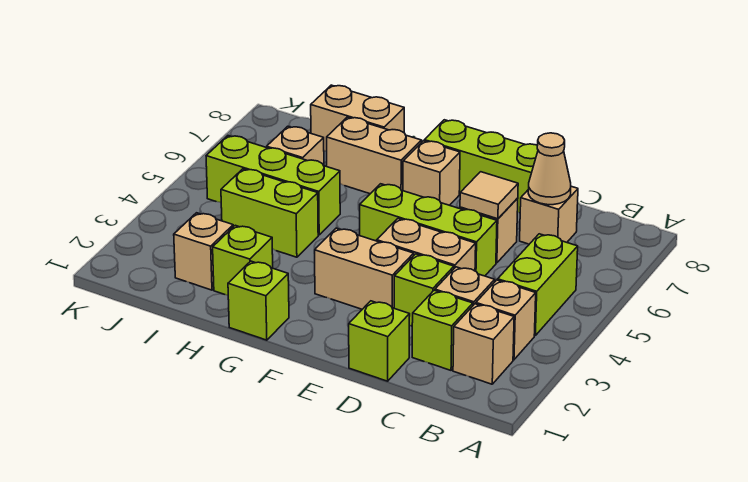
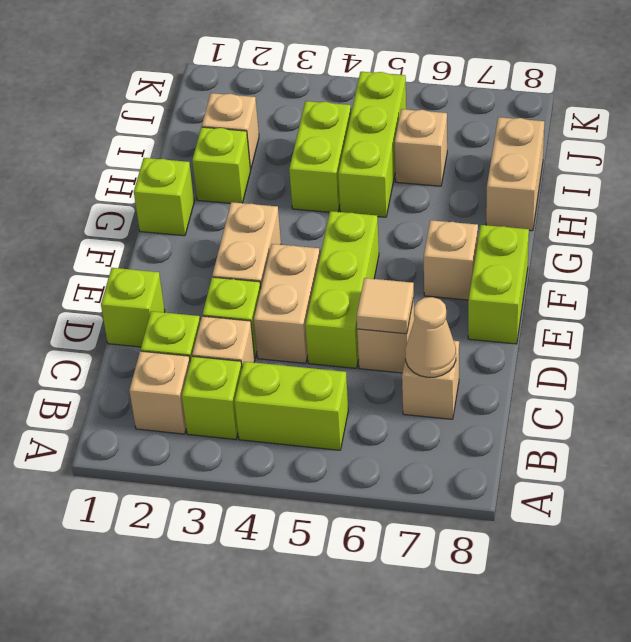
tan brick B3 level 1 -> lime brick B3 level 1
lime brick D8:F8 level 1 -> lime brick E8:F8 level 1
tan brick G7:H7 level 1 -> none

